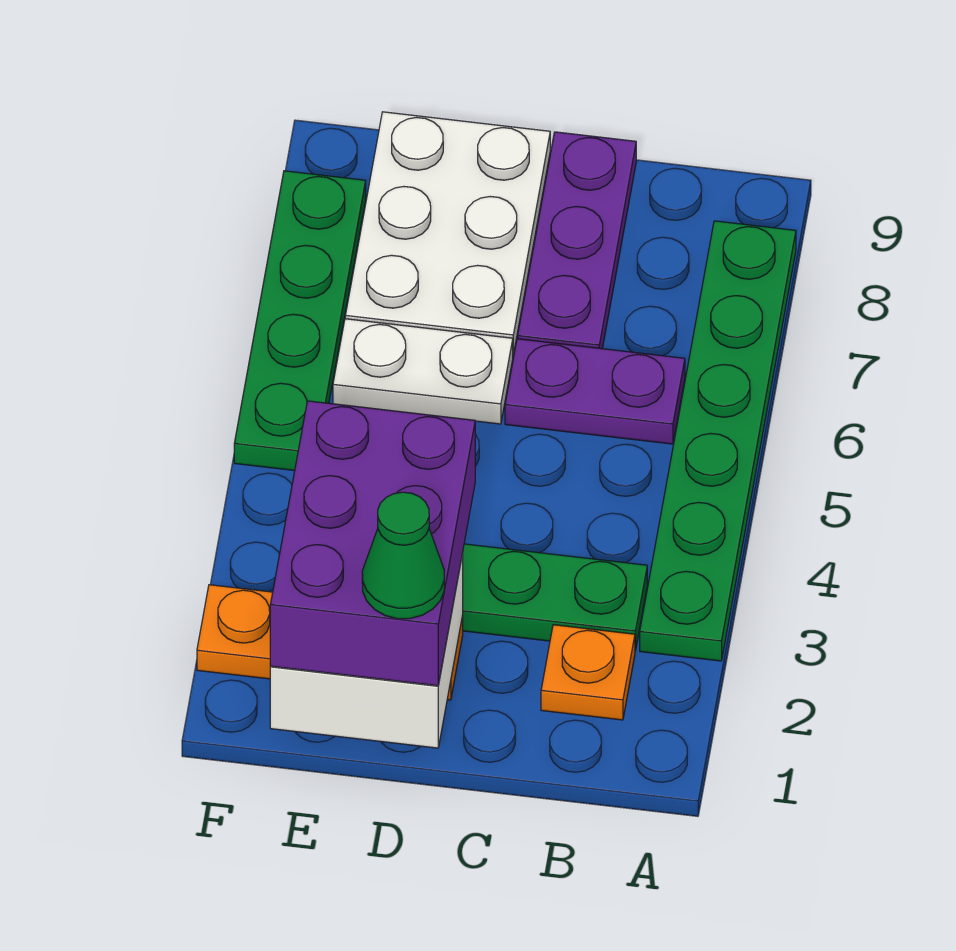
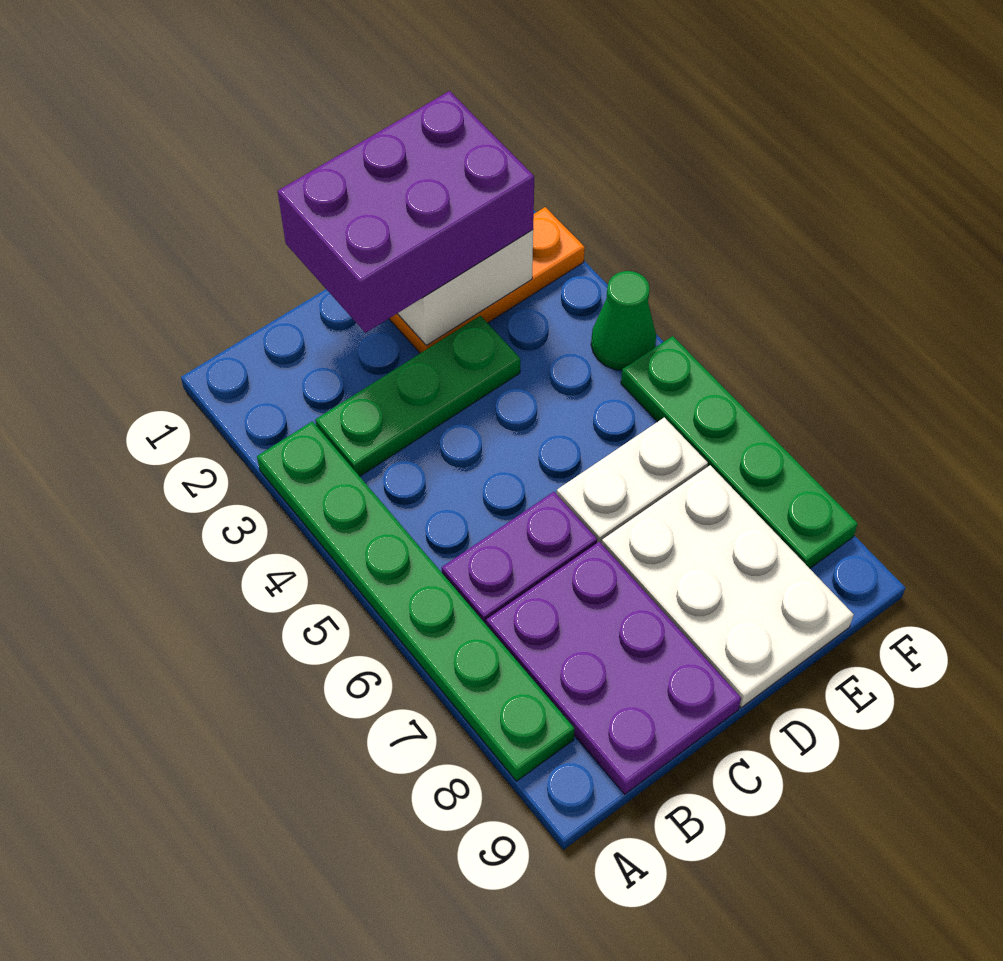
orange plate B2 level 1 -> none
purple plate C7:C9 level 1 -> purple plate B7:C9 level 1
purple brick D1:E3 level 3 -> purple brick C1:E2 level 3
green cone D1 level 4 -> green cone F4 level 1

